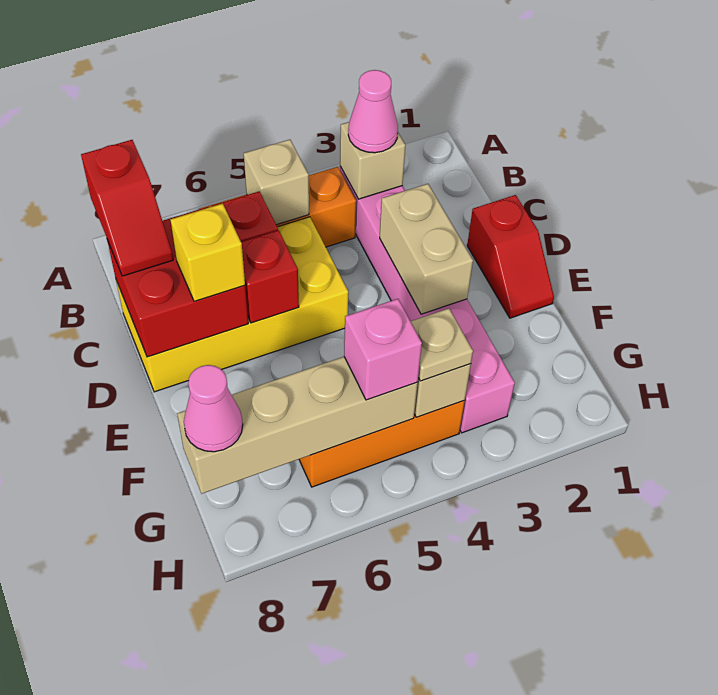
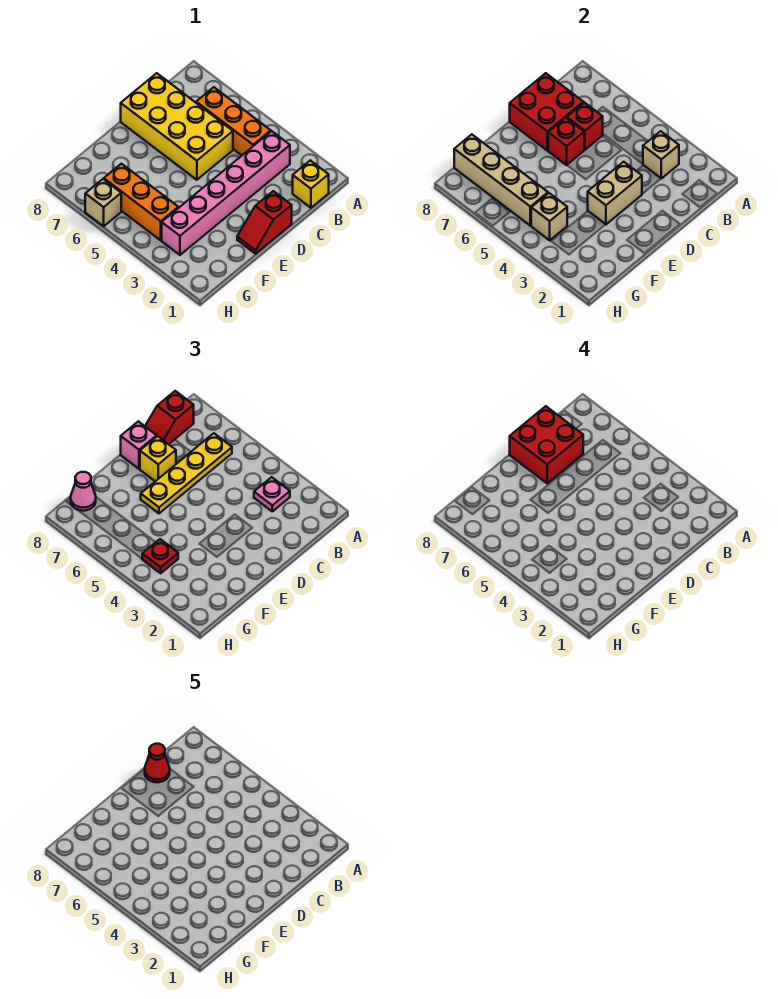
none -> yellow brick B1 level 1
pink cone B3 level 3 -> pink plate B3 level 3
tan brick B5 level 2 -> tan brick H6 level 1
none -> yellow plate B6:E6 level 3
none -> red brick C7:D8 level 4
none -> red cone C8 level 5
tan plate G4 level 3 -> red plate G4 level 3
pink brick G5 level 3 -> pink brick D8 level 3

